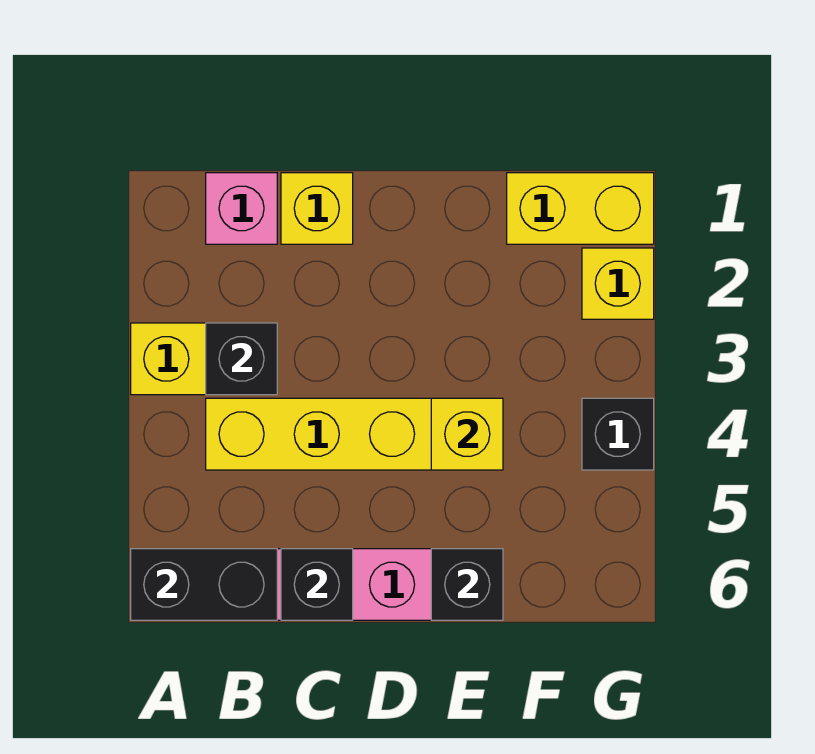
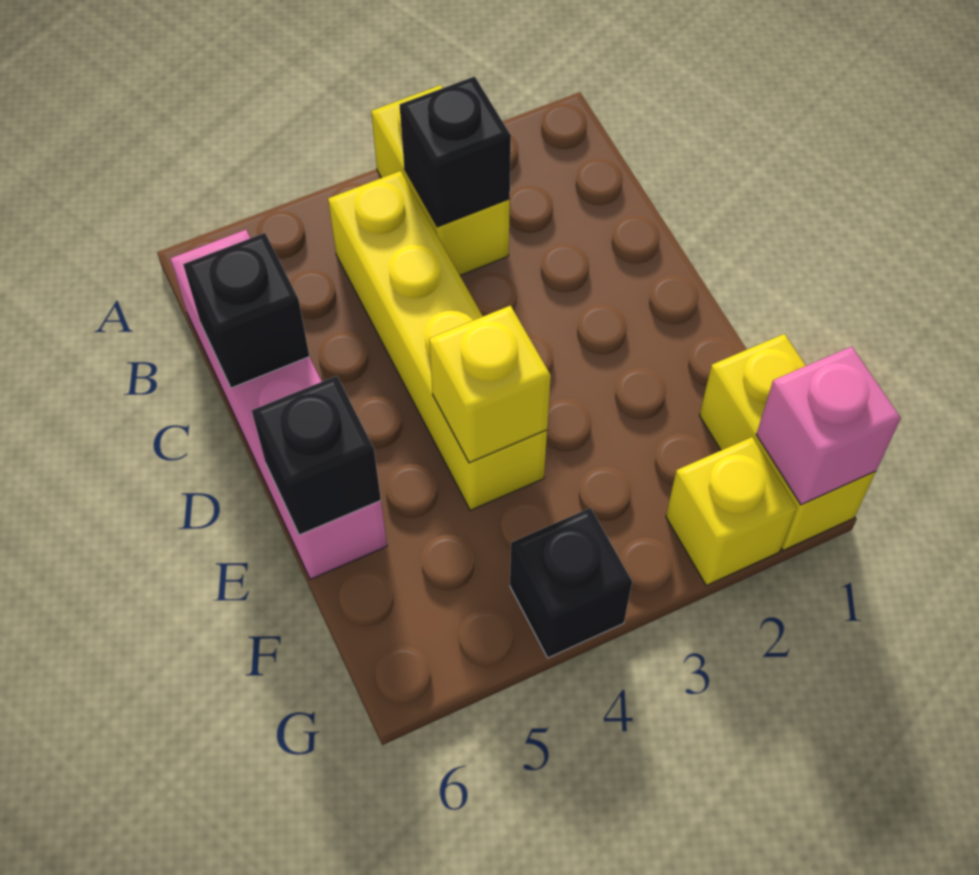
black brick A6:B6 level 2 -> none
pink brick B1 level 1 -> pink brick G1 level 2
yellow brick C1 level 1 -> none

